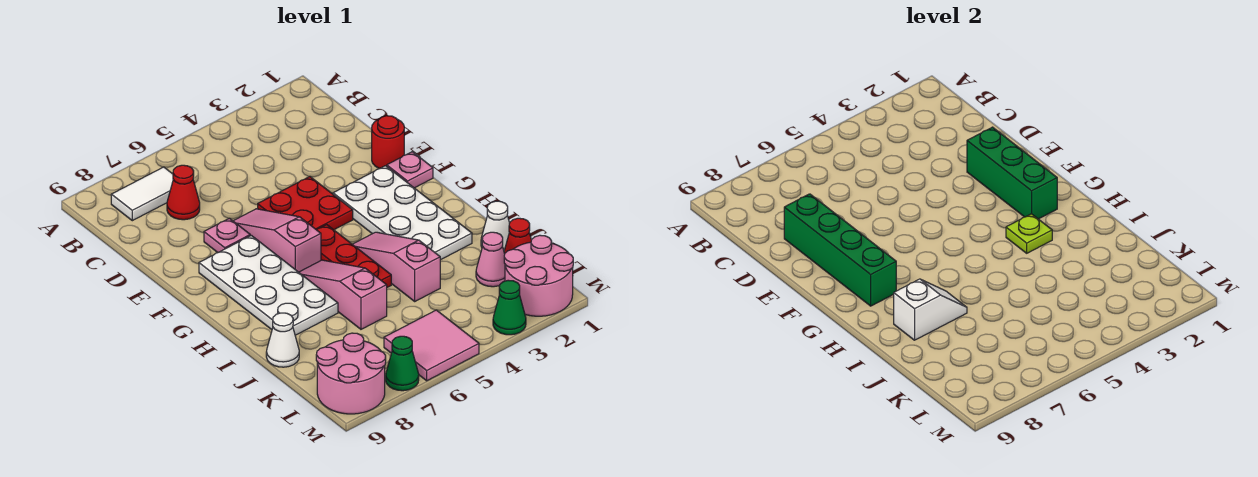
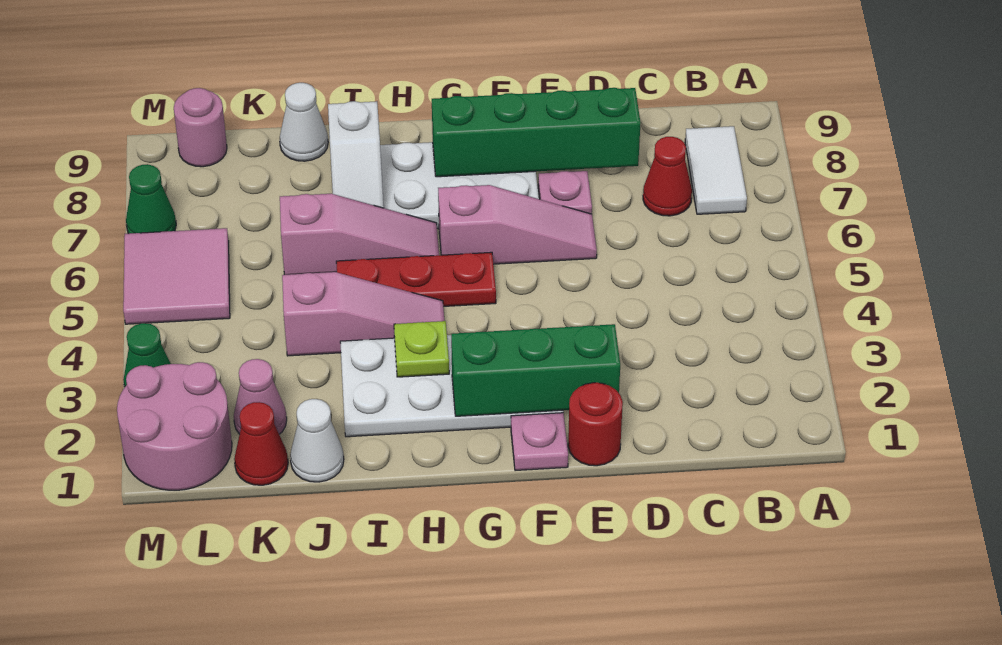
red plate E4:F5 level 1 -> none
pink round brick L8:M9 level 1 -> pink round brick L9 level 1

